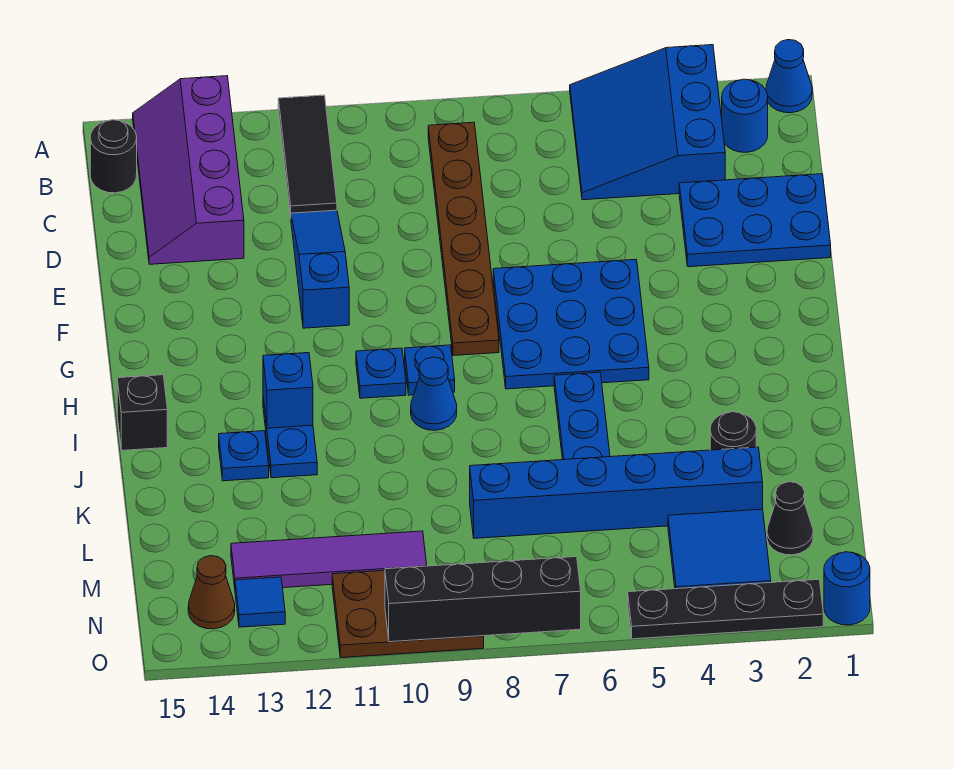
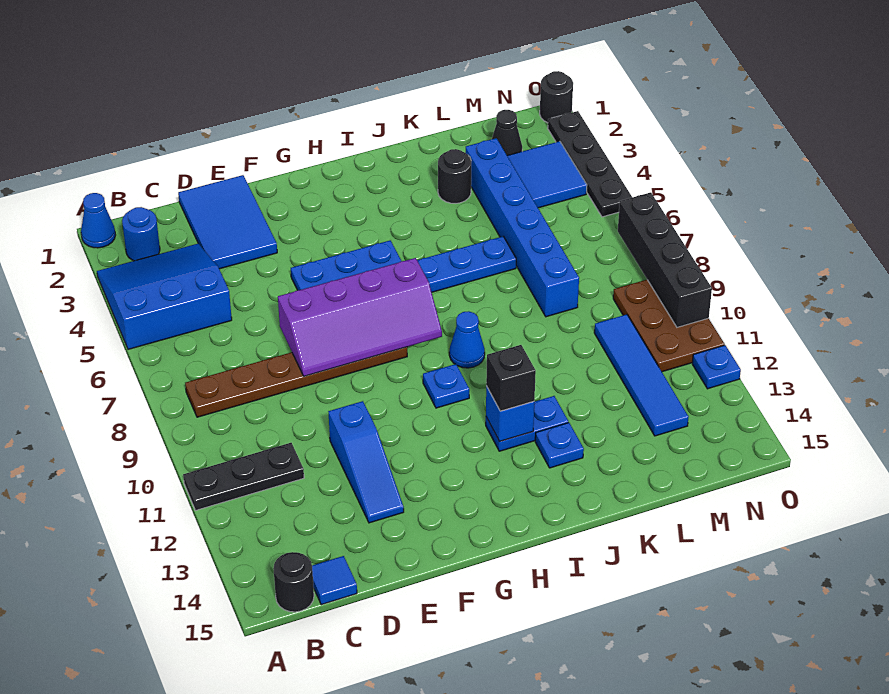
blue slope A3:C5 level 1 top 3 -> blue slope A3:C5 level 1 top 5
black tile A11:C11 level 1 -> black plate A11:C11 level 1
purple slope A13:D14 level 1 top 13 -> purple slope E7:H8 level 2 top 7
blue plate D1:E3 level 1 -> blue tile D1:E3 level 1
blue slope D11:F11 level 1 top F -> blue slope E11:E13 level 1 top 11
blue plate H9 level 1 -> blue plate O12 level 1
black brick I15 level 1 -> black brick I12 level 3
purple tile M10:M13 level 1 -> blue tile M10:M13 level 1
blue tile N13 level 1 -> blue tile C15 level 1
brown cone N14 level 1 -> none
blue round brick O1 level 1 -> black round brick O1 level 1

